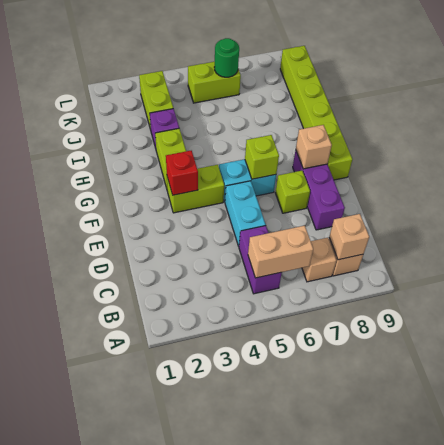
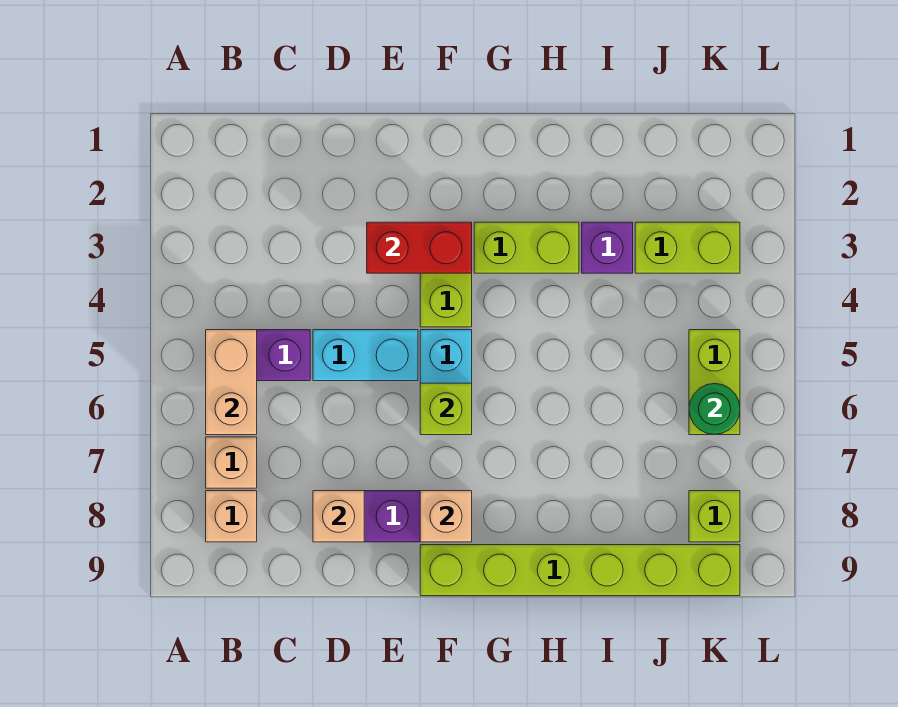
tan brick B8 level 2 -> tan brick D8 level 2
lime brick E7 level 1 -> lime brick K8 level 1
red brick F3 level 2 -> red brick E3:F3 level 2

